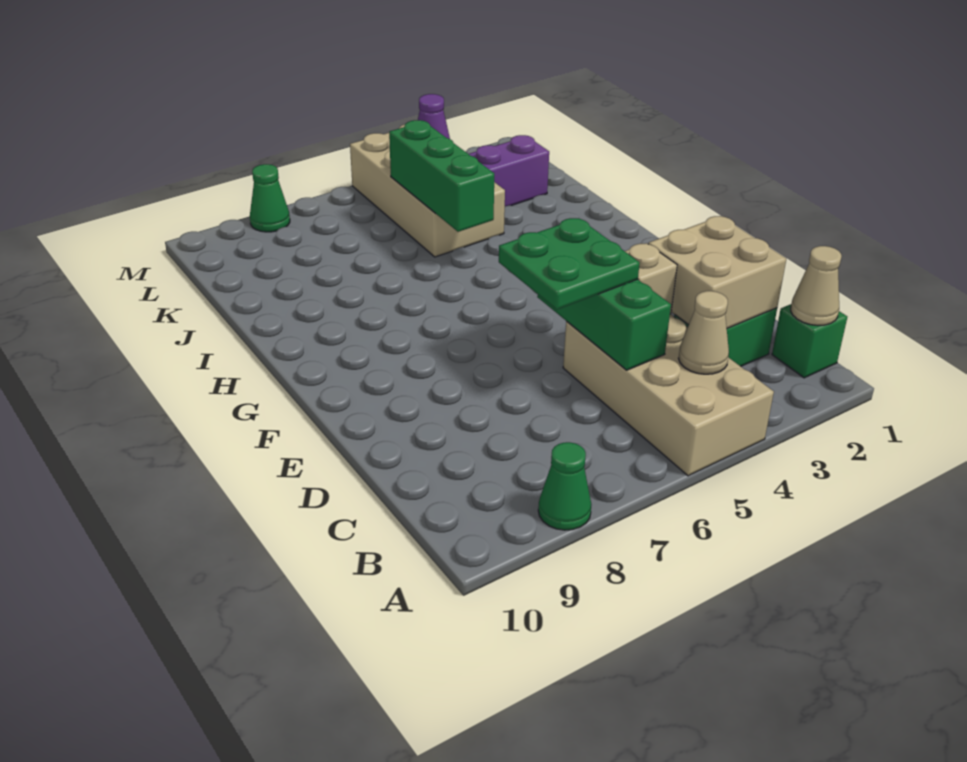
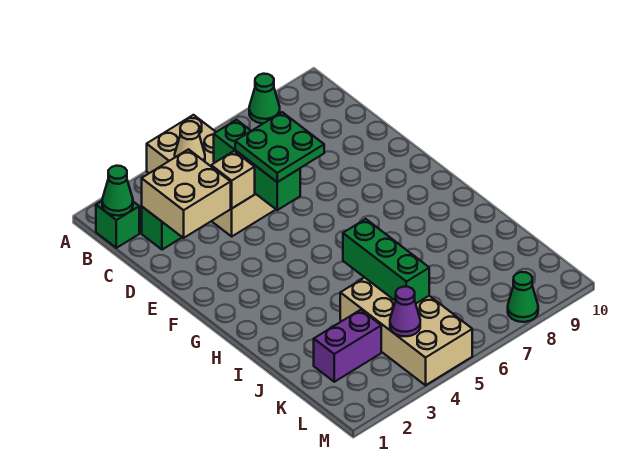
tan cone B1 level 2 -> green cone B1 level 2

